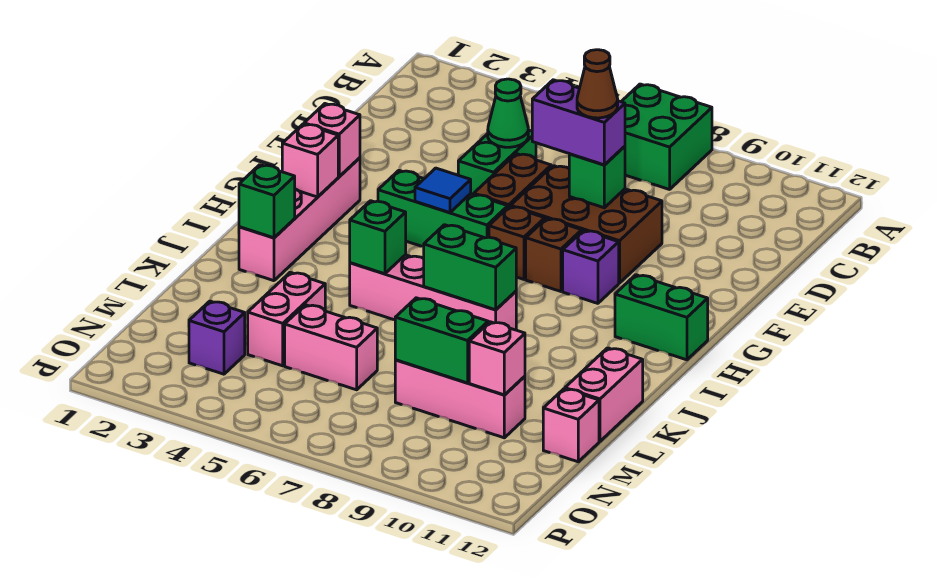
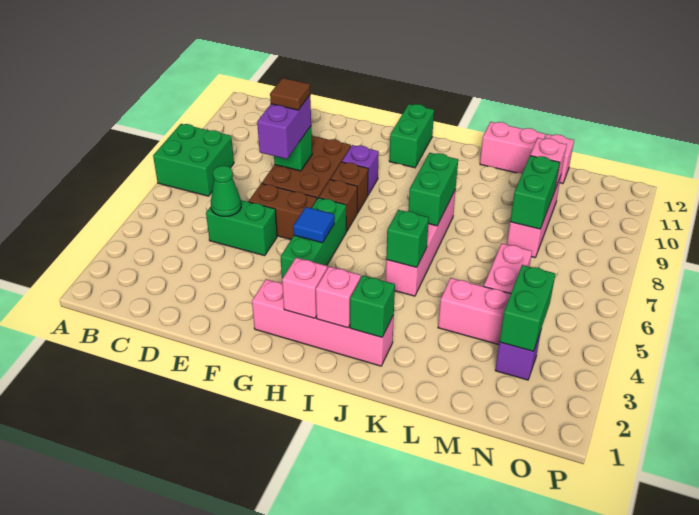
brown cone E8 level 4 -> brown tile E8 level 4
pink brick G2 level 2 -> pink brick I2 level 2
none -> green brick N3:N4 level 2

